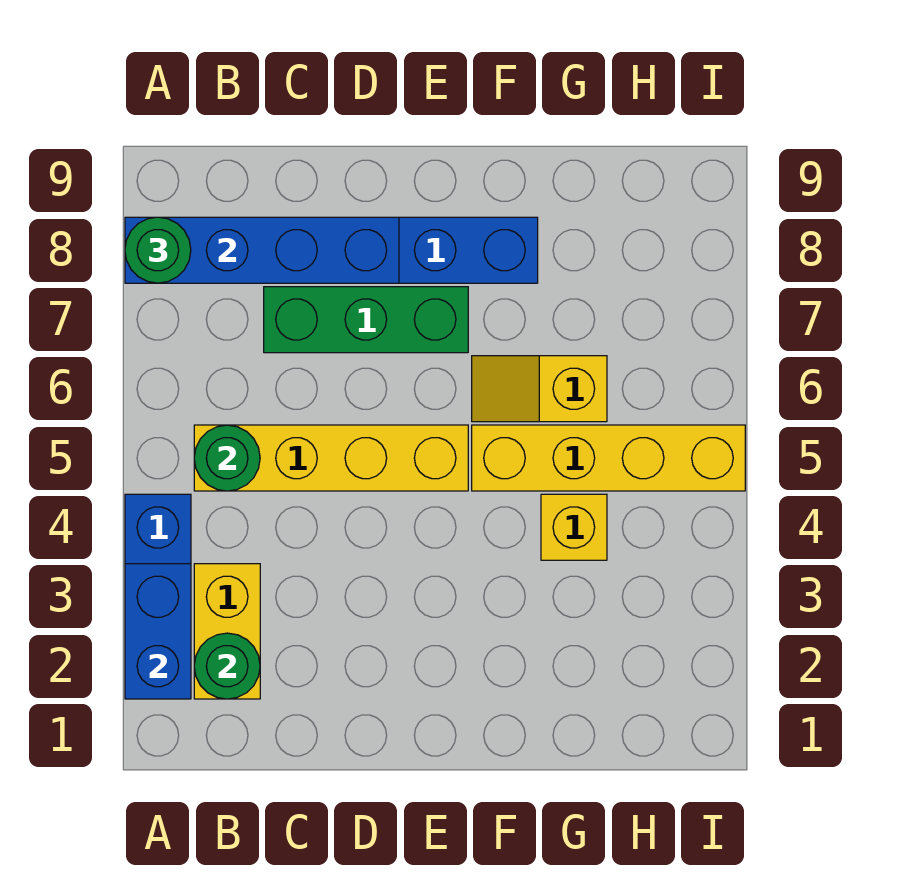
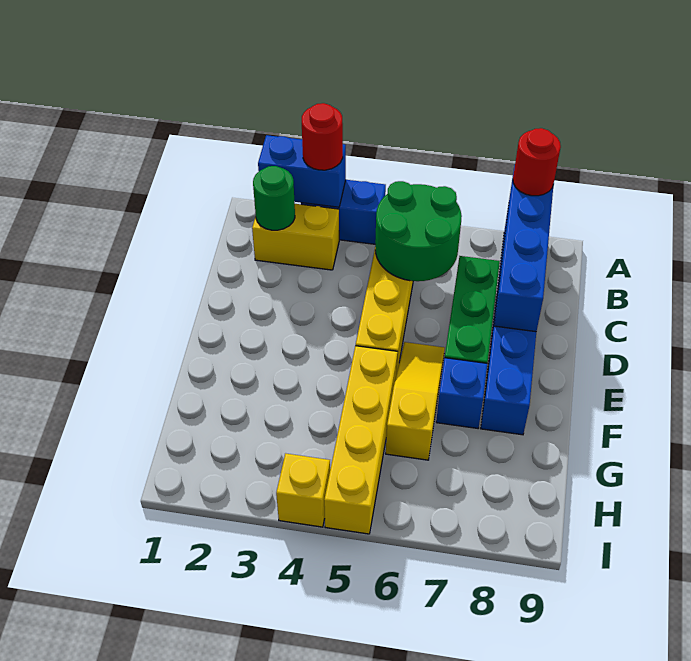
none -> red round brick A3 level 3
green round brick A8 level 3 -> red round brick A8 level 3
green round brick B5 level 2 -> green round brick B5:C6 level 2
yellow slope F6:G6 level 1 top G -> yellow slope E6:G6 level 1 top G
none -> blue brick F7 level 1
yellow brick G4 level 1 -> yellow brick I4 level 1

